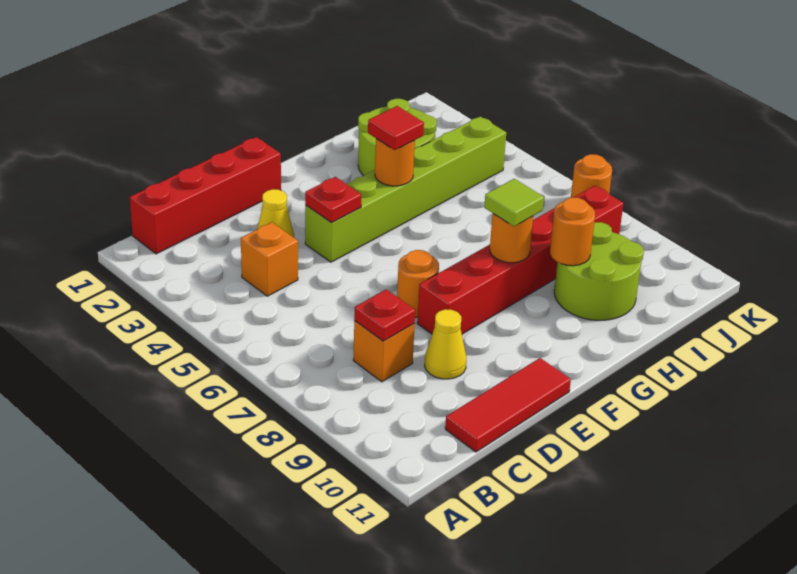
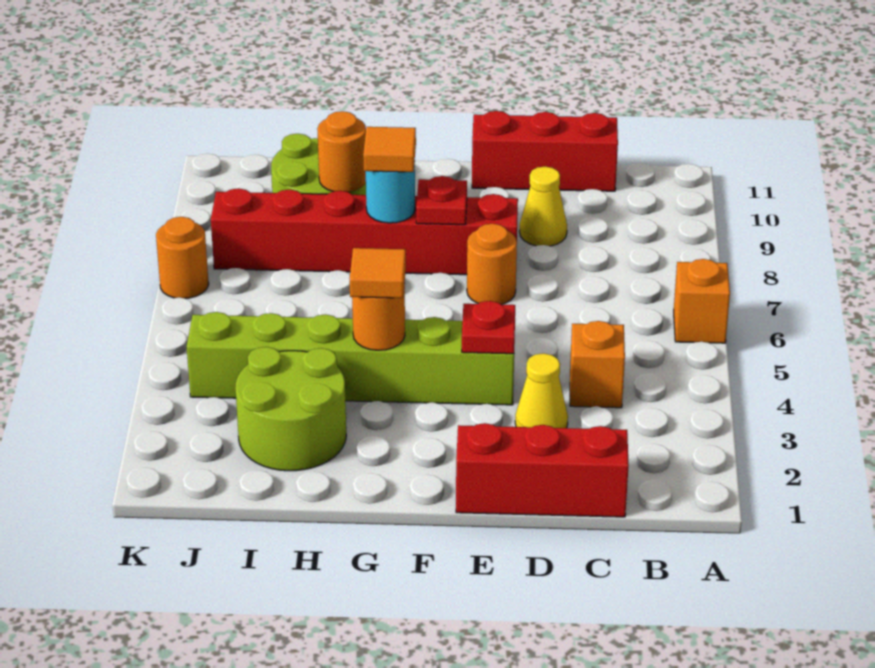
red brick B1:E1 level 1 -> red brick C1:E1 level 1
orange brick C8 level 1 -> orange brick A6 level 1
red plate C8 level 2 -> red plate F8 level 2
red tile C11:E11 level 1 -> red brick C11:E11 level 1
red tile G4 level 3 -> orange tile G4 level 3
orange round brick G8 level 2 -> cyan round brick G8 level 2
lime tile G8 level 3 -> orange tile G8 level 3

